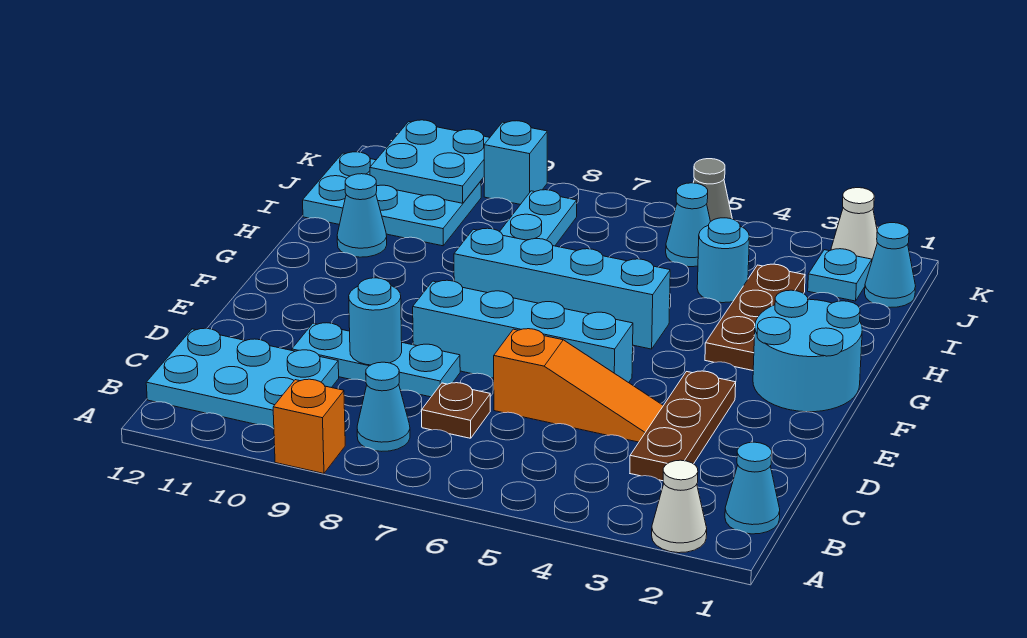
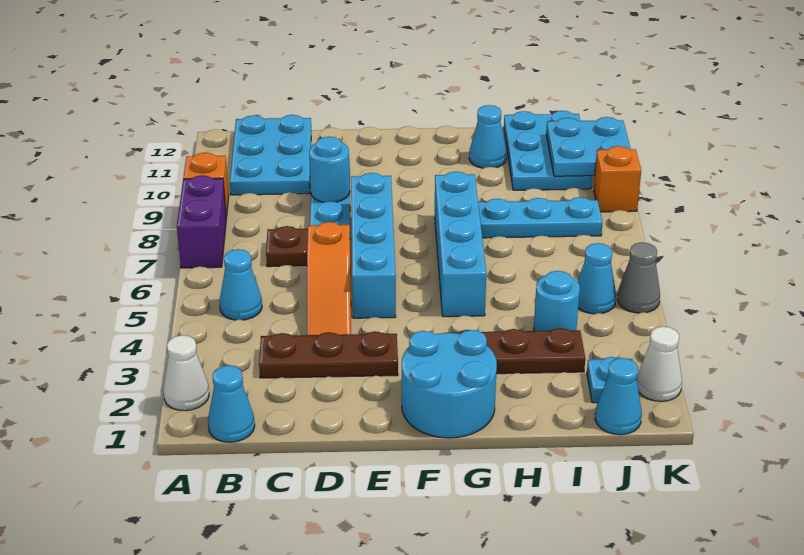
none -> purple brick A7:A8 level 1
cyan cone B8 level 1 -> cyan cone B5 level 1
cyan brick K9 level 1 -> orange brick K9 level 1

